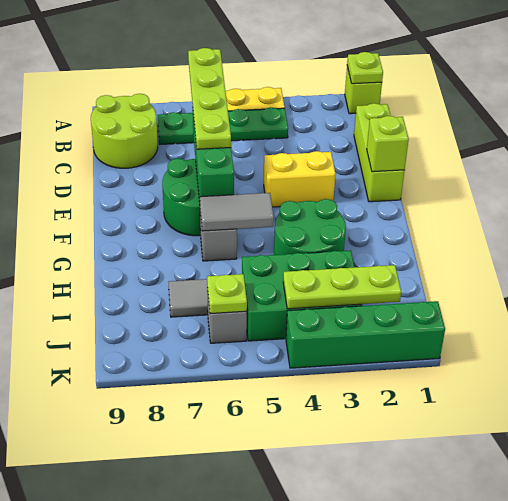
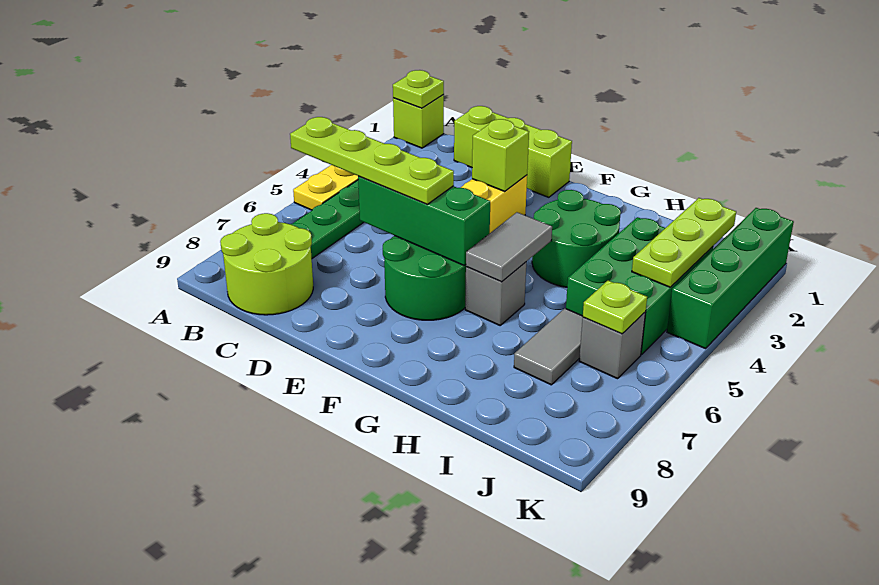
lime brick E1 level 2 -> lime brick E3 level 2

